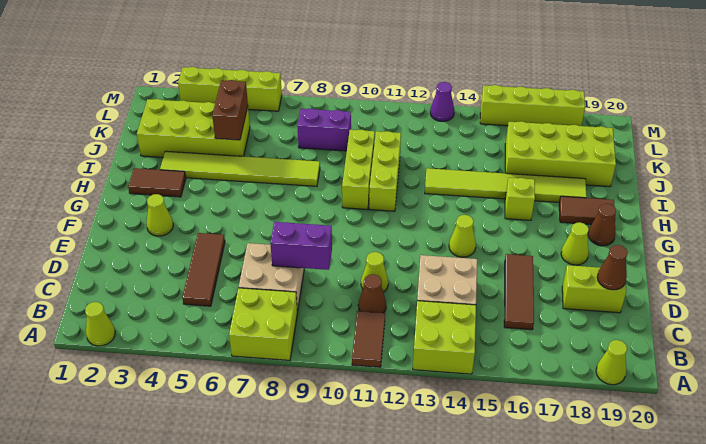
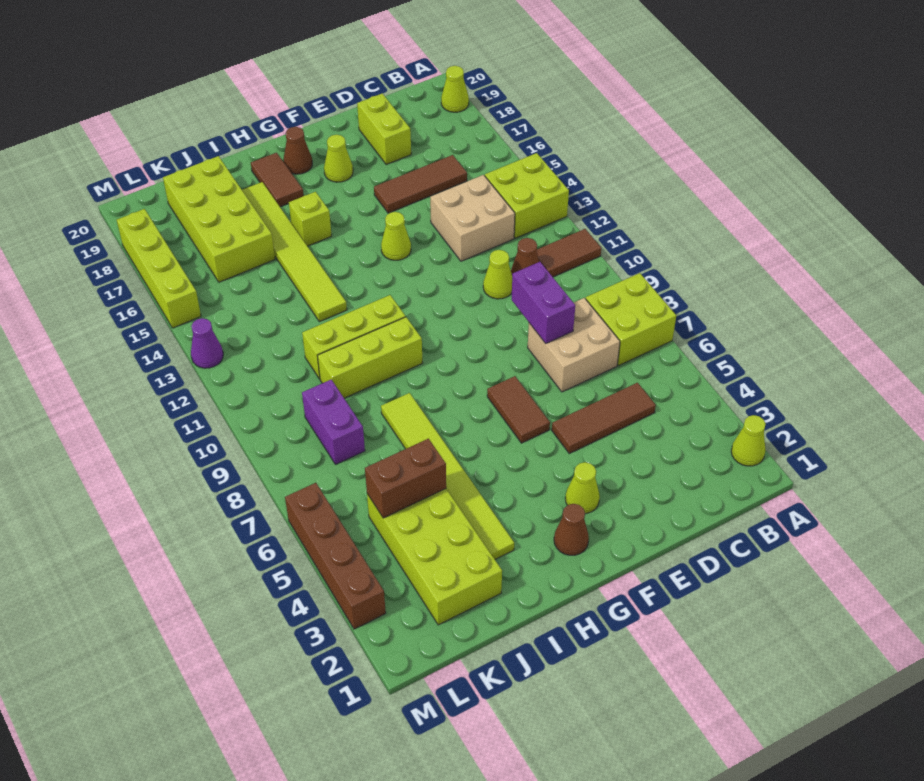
brown cone D19 level 2 -> brown cone G2 level 1
brown tile H2:H3 level 1 -> brown tile F6:F7 level 1
lime brick M3:M6 level 1 -> brown brick M3:M6 level 1

